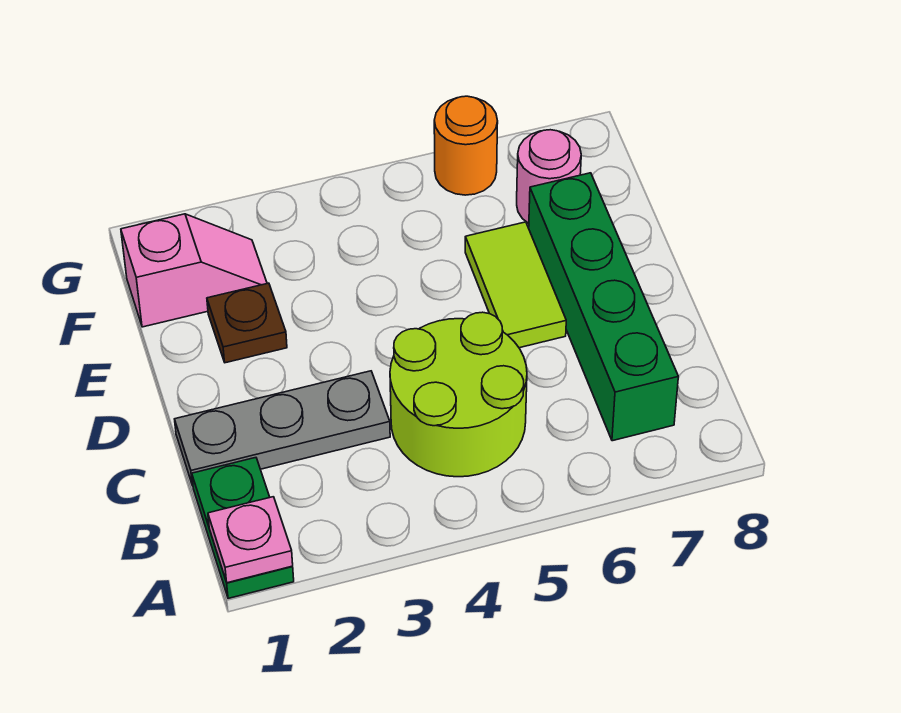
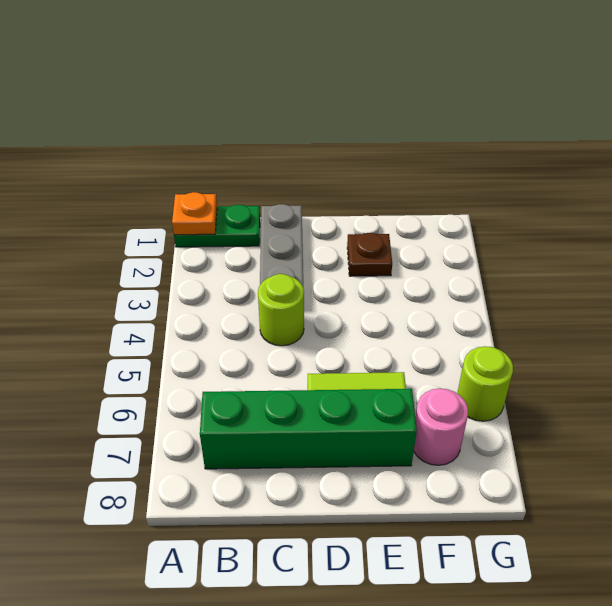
pink plate A1 level 2 -> orange plate A1 level 2
lime round brick B4:C5 level 1 -> lime round brick C4 level 1
pink slope F1:F2 level 1 top 1 -> none
orange round brick G6 level 1 -> lime round brick G6 level 1

